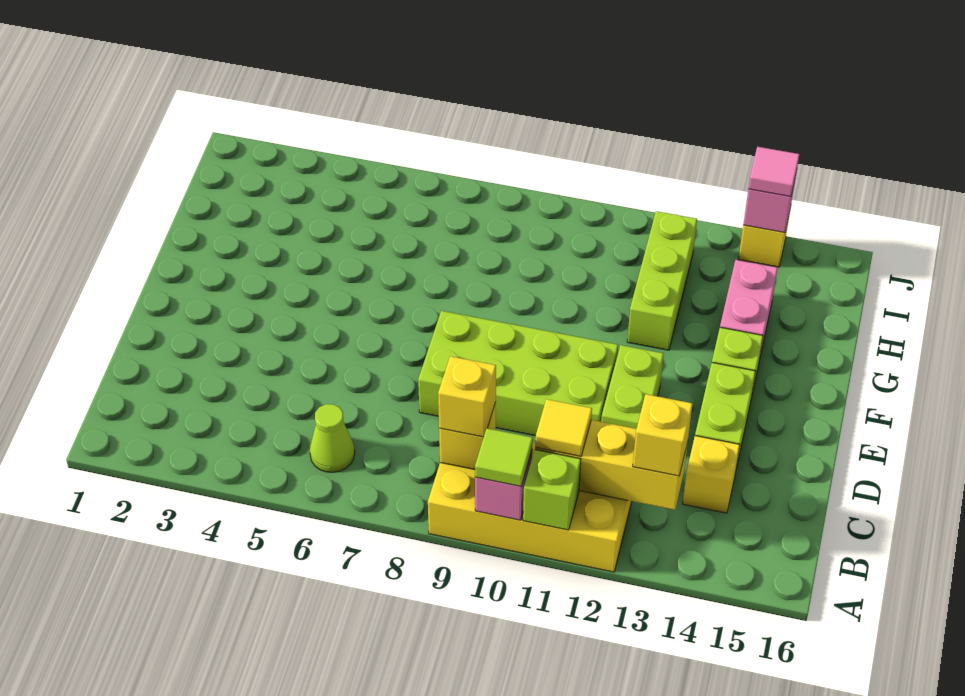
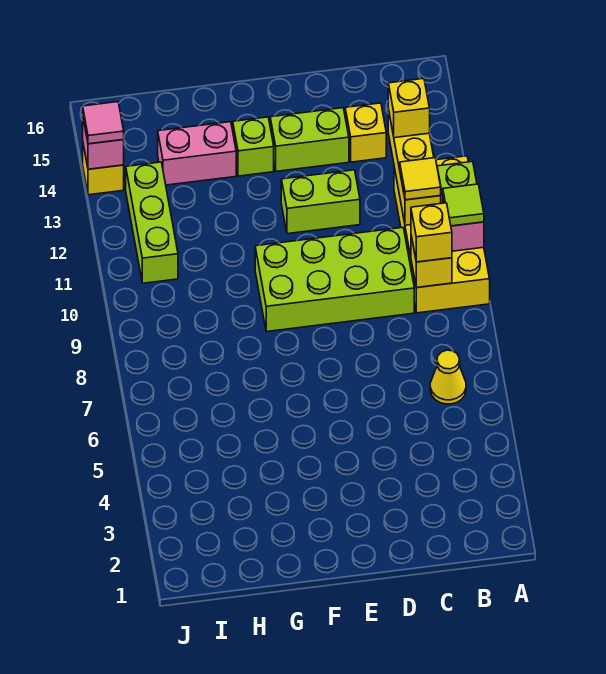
lime cone B6 level 1 -> yellow cone B6 level 1
lime brick D8:E11 level 1 -> lime brick C9:F10 level 1
lime brick G12:I12 level 1 -> lime brick I11:I13 level 1

